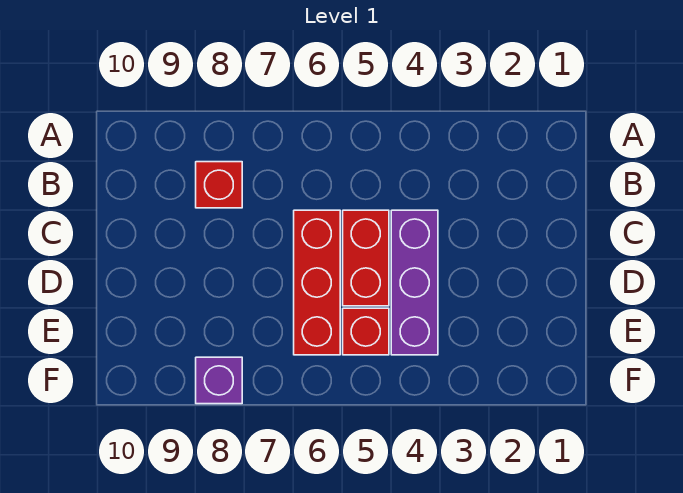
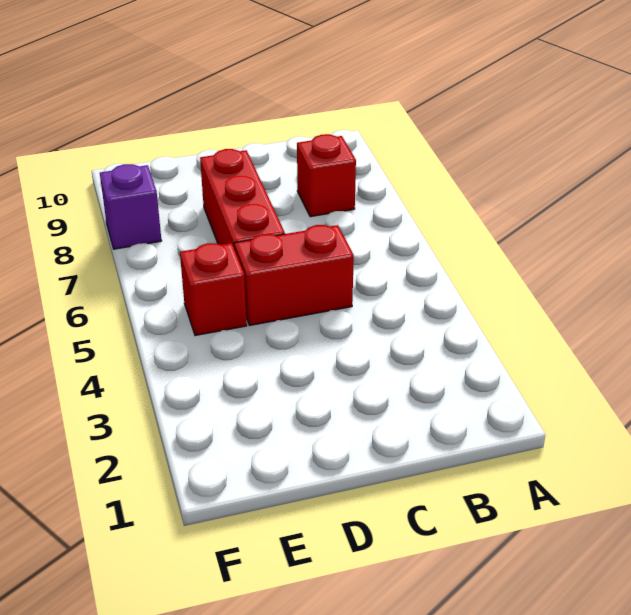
purple brick C4:E4 level 1 -> none
red brick C6:E6 level 1 -> red brick D6:D8 level 1

